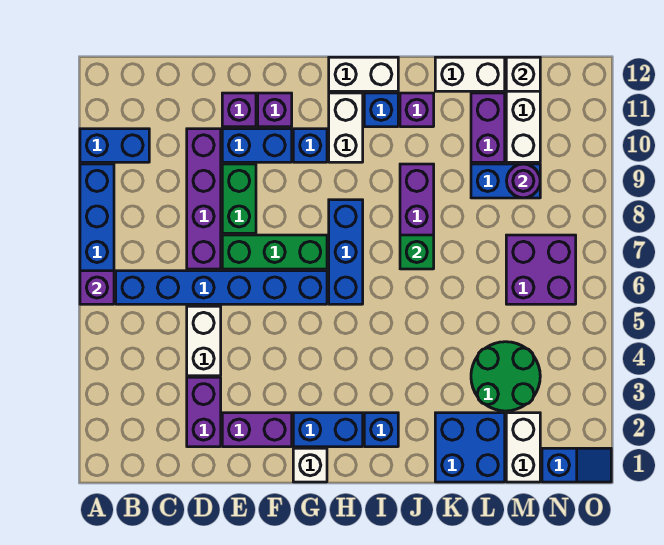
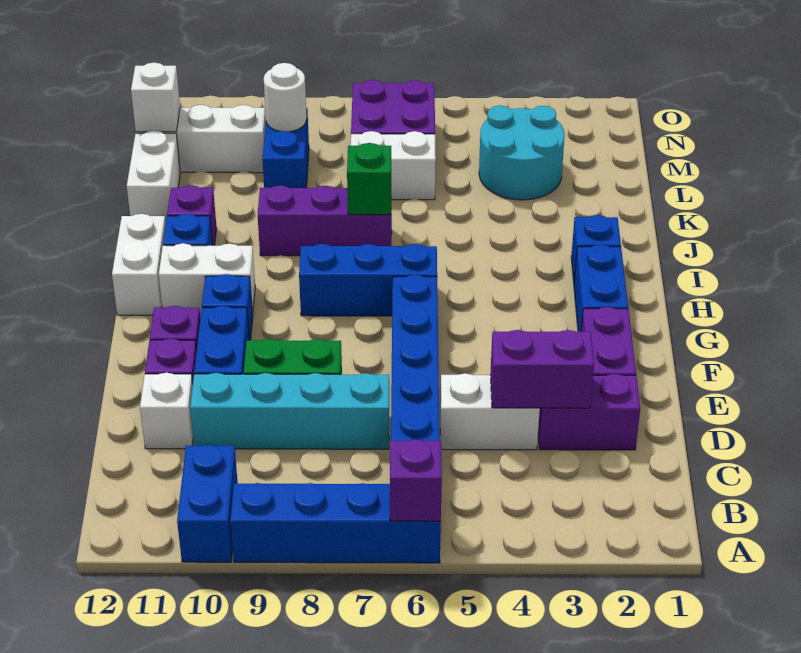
purple brick D7:D10 level 1 -> cyan brick D7:D10 level 1
green brick E7:G7 level 1 -> none
white brick G1 level 1 -> white brick D11 level 1
blue brick K1:L2 level 1 -> none
green round brick L3:M4 level 1 -> cyan round brick L3:M4 level 1
purple brick L10:L11 level 1 -> purple brick D3:D4 level 2
white brick M1:M2 level 1 -> white brick L6:L7 level 1
purple round brick M9 level 2 -> white round brick M9 level 2
blue slope N1:O1 level 1 top N -> none

